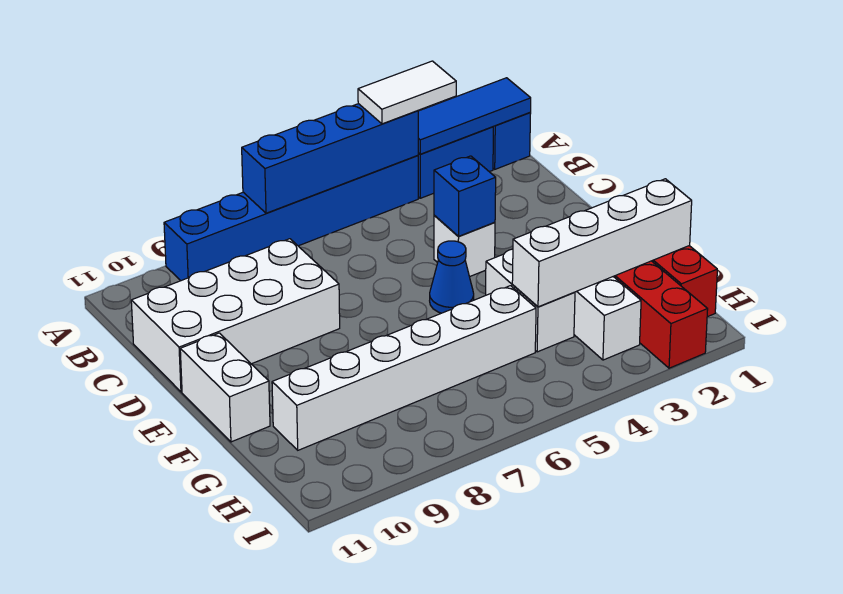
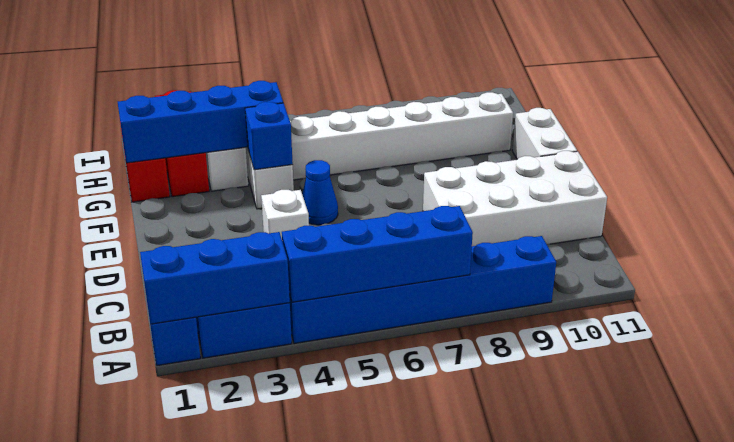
blue tile A1:A3 level 2 -> blue brick A1:A3 level 2
white tile A3:A4 level 3 -> none
blue brick D4 level 2 -> blue brick F4 level 2
white brick G1:G4 level 2 -> blue brick G1:G4 level 2

